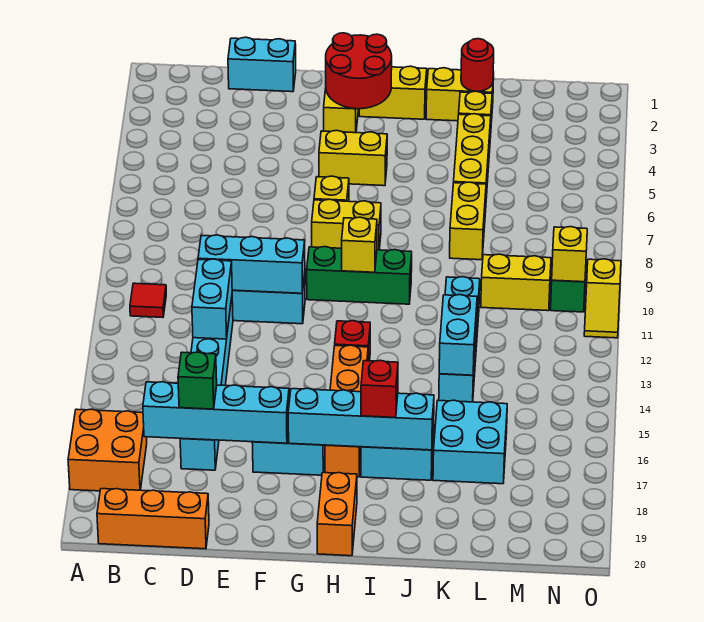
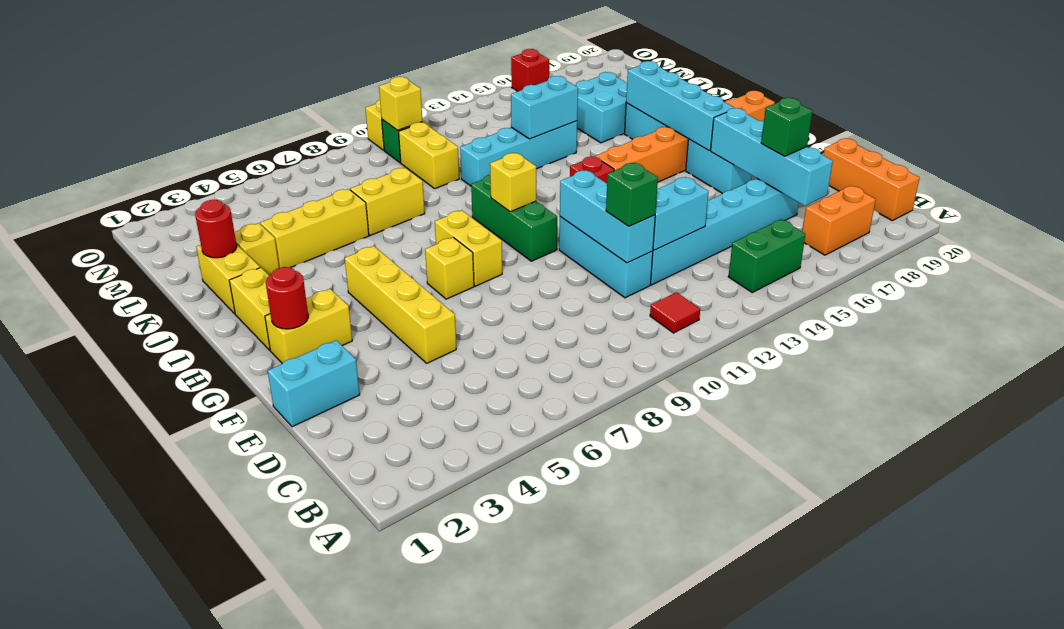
orange brick A17:B18 level 1 -> orange brick B17:B18 level 1
none -> green brick B14:B15 level 1
cyan brick D1:E1 level 1 -> cyan brick E1:E2 level 1
none -> green brick D11 level 3
red round brick G2:H3 level 2 -> red round brick G2 level 2
yellow brick G5:H5 level 1 -> yellow brick E5:H5 level 1
red brick I17 level 3 -> red brick O16 level 1

